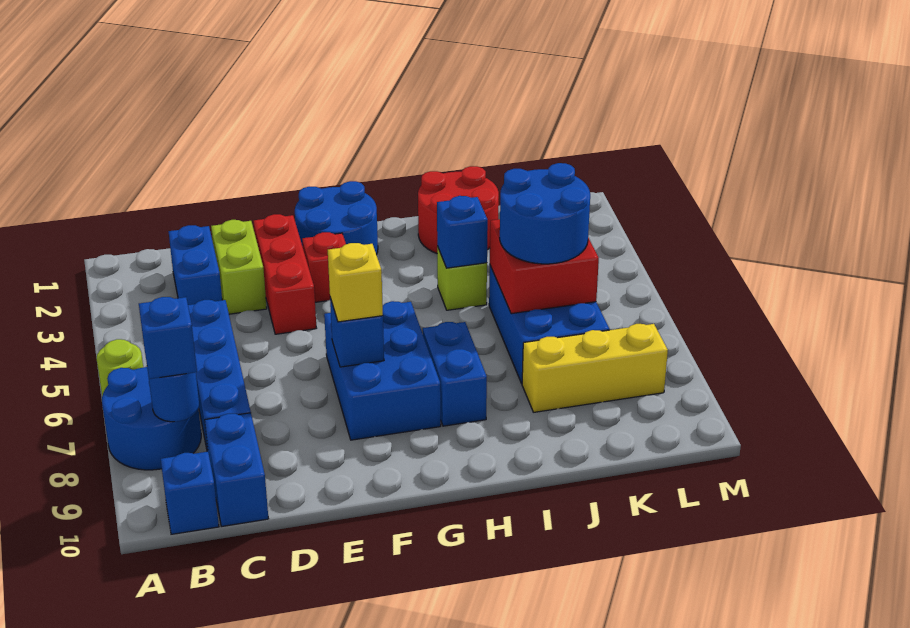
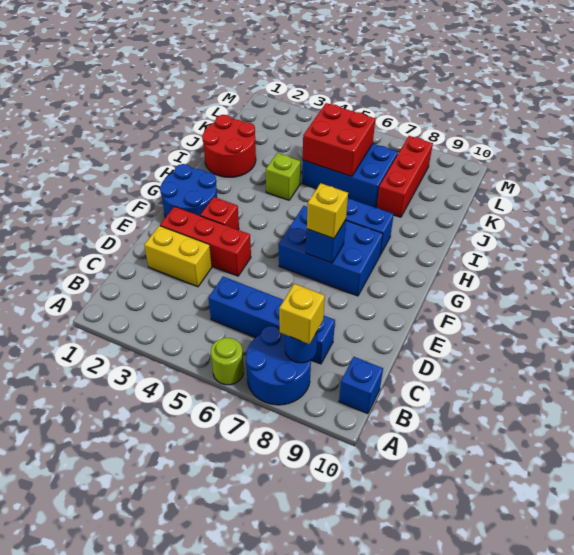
blue brick B8 level 3 -> yellow brick B8 level 3
blue brick C2:C3 level 1 -> none
blue brick C9:C10 level 1 -> none
lime brick D2:D3 level 1 -> yellow brick D2:D3 level 1
blue brick I4 level 2 -> none
blue round brick J5:K6 level 3 -> none
yellow brick J8:L8 level 1 -> red brick J8:L8 level 1

